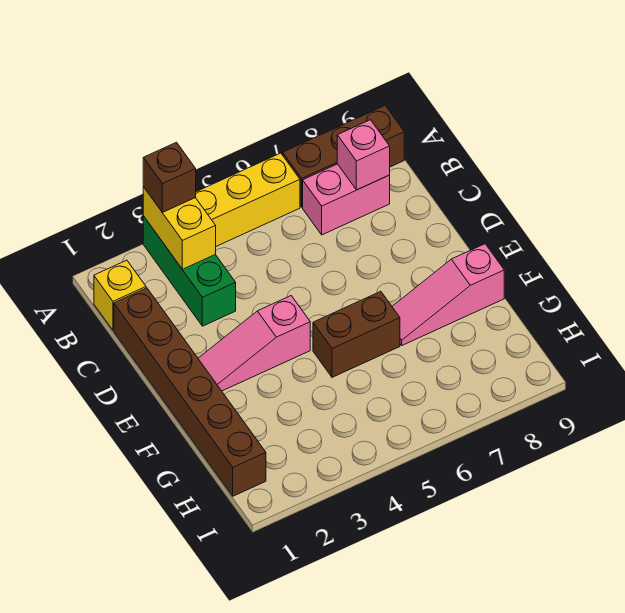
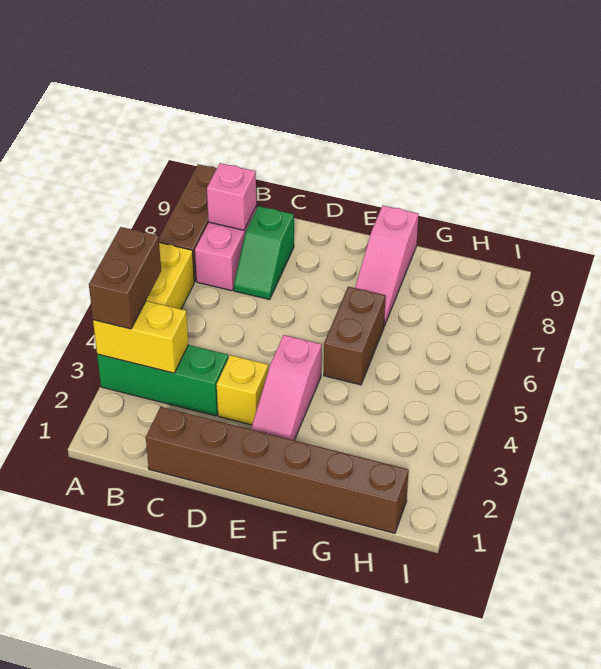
brown brick A3 level 3 -> brown brick A3:A4 level 3
yellow brick B1 level 1 -> yellow brick D3 level 1
none -> green slope C7:C8 level 1 top 8

